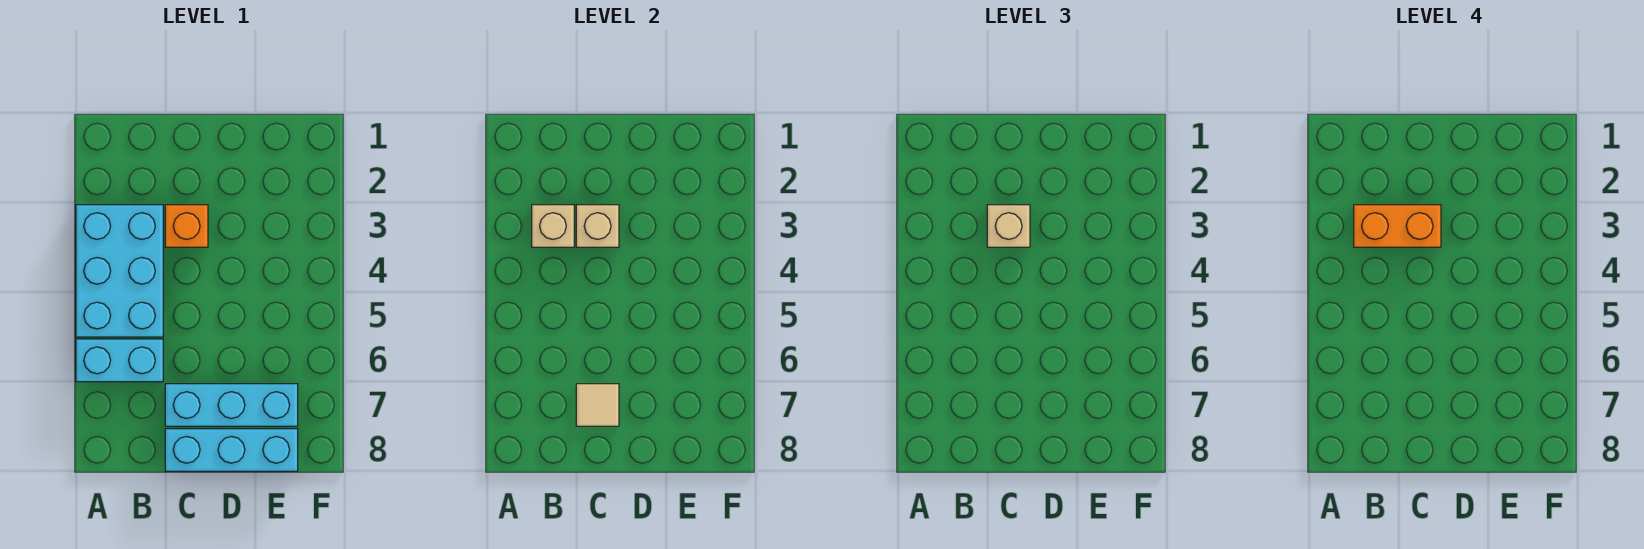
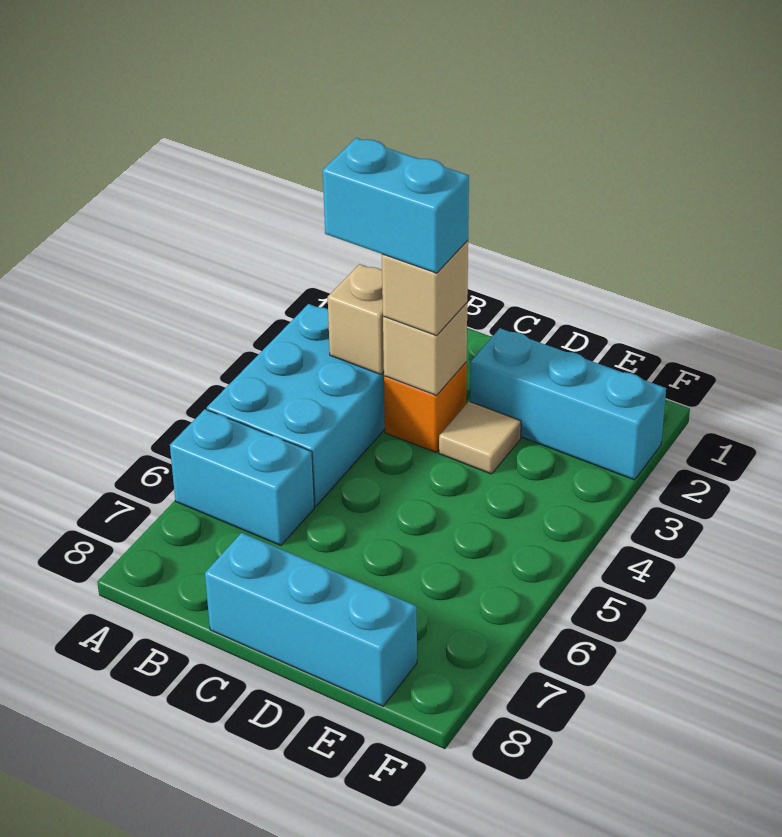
orange brick B3:C3 level 4 -> cyan brick B3:C3 level 4
cyan brick C7:E7 level 1 -> cyan brick D2:F2 level 1
tan tile C7 level 2 -> tan tile D3 level 1

